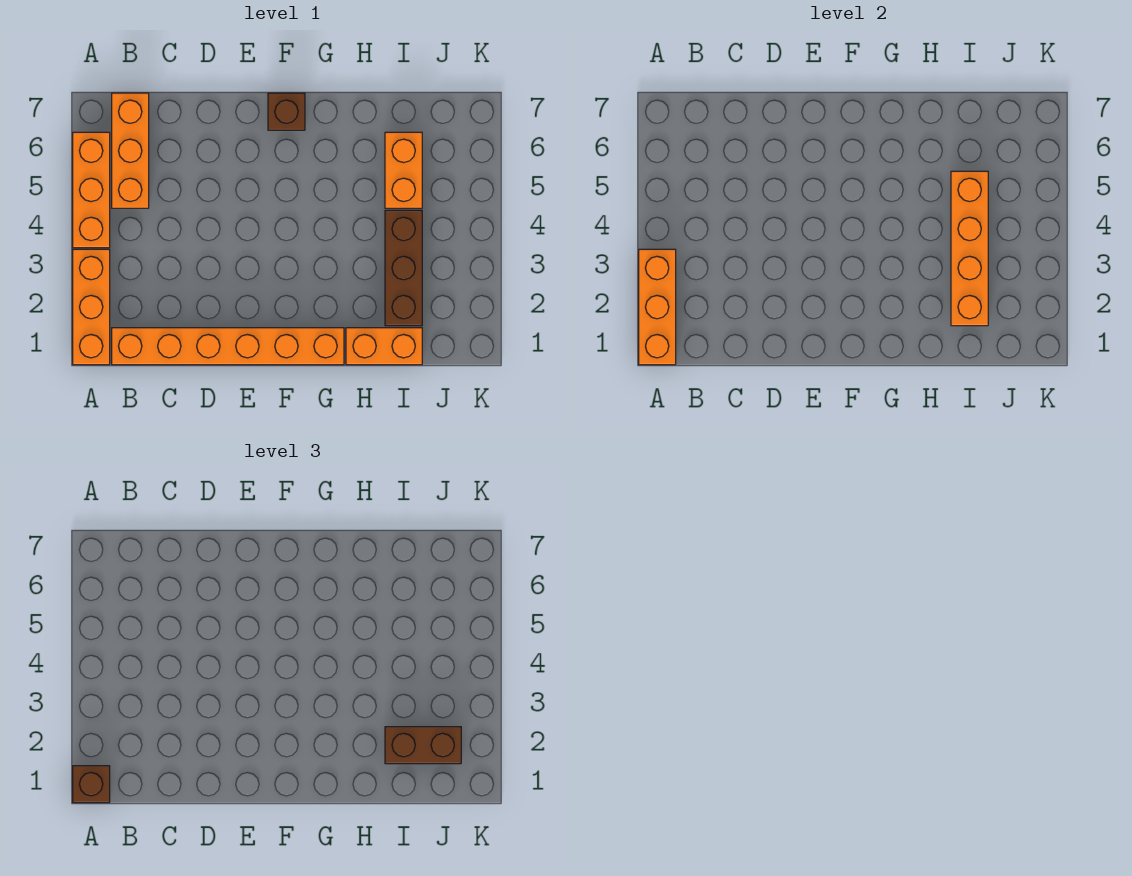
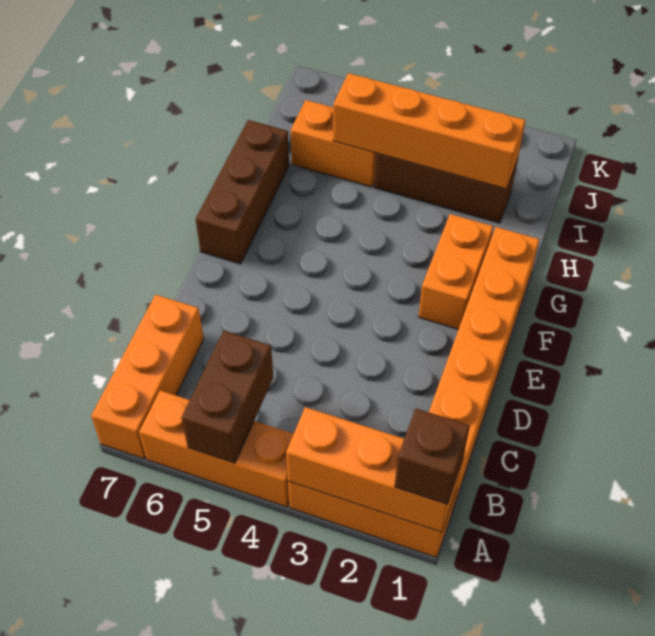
orange brick B5:B7 level 1 -> orange brick A7:C7 level 1
brown brick F7 level 1 -> brown brick F7:H7 level 1
orange brick H1:I1 level 1 -> orange brick F2:G2 level 1
brown brick I2:J2 level 3 -> brown brick A5:B5 level 2

